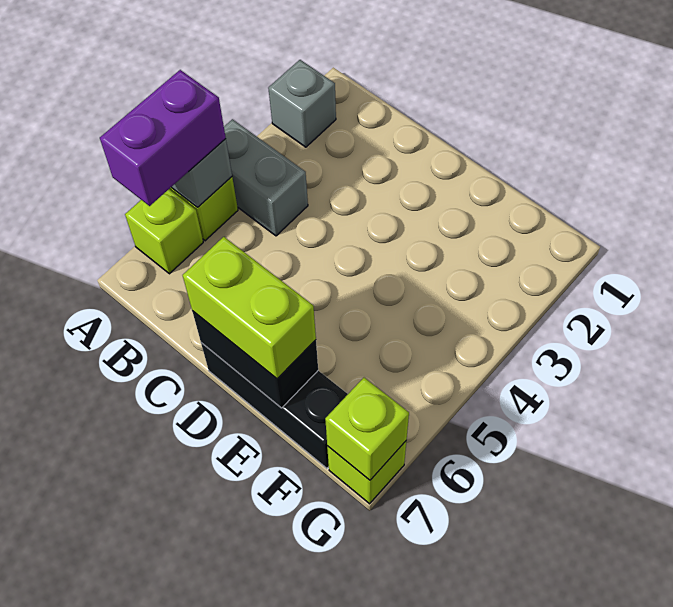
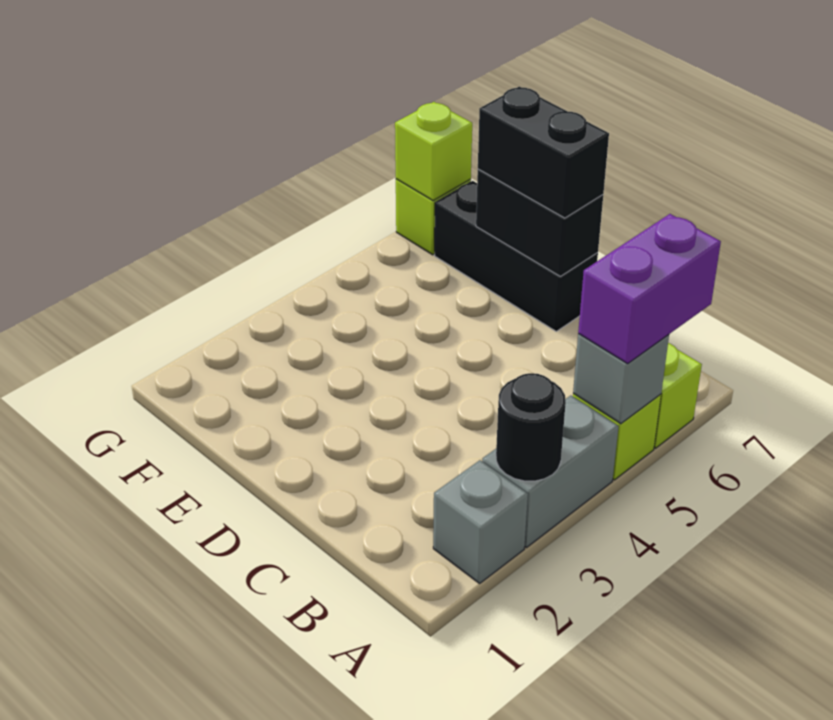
none -> black round brick A3 level 2
grey brick A4:B4 level 1 -> grey brick A3:A4 level 1
lime brick D7:E7 level 3 -> black brick D7:E7 level 3

